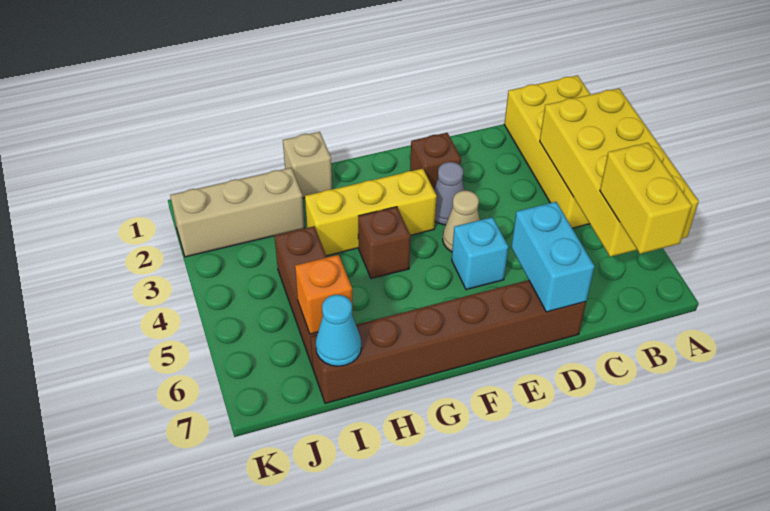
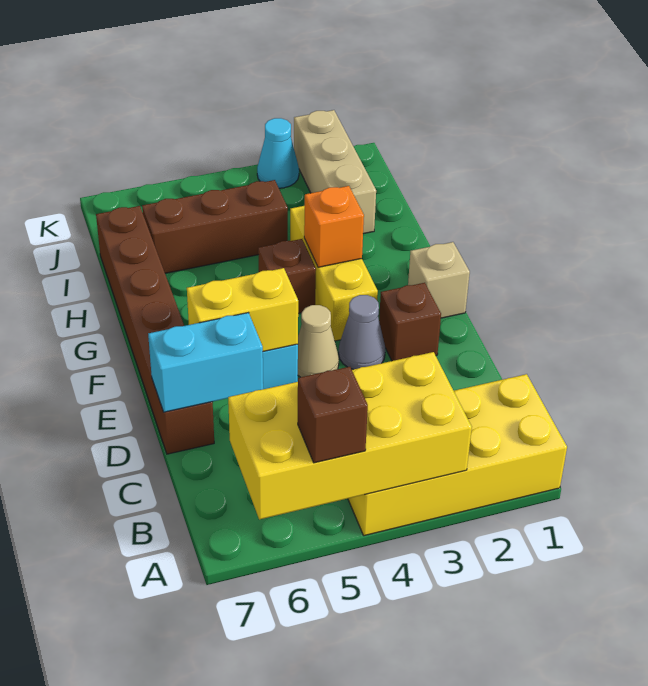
none -> brown brick A5 level 3
yellow brick B6:B7 level 3 -> yellow brick E5:E6 level 2
tan brick H1 level 1 -> tan brick F1 level 1
orange brick I6 level 2 -> orange brick G3 level 2
cyan cone I7 level 2 -> cyan cone K3 level 1

